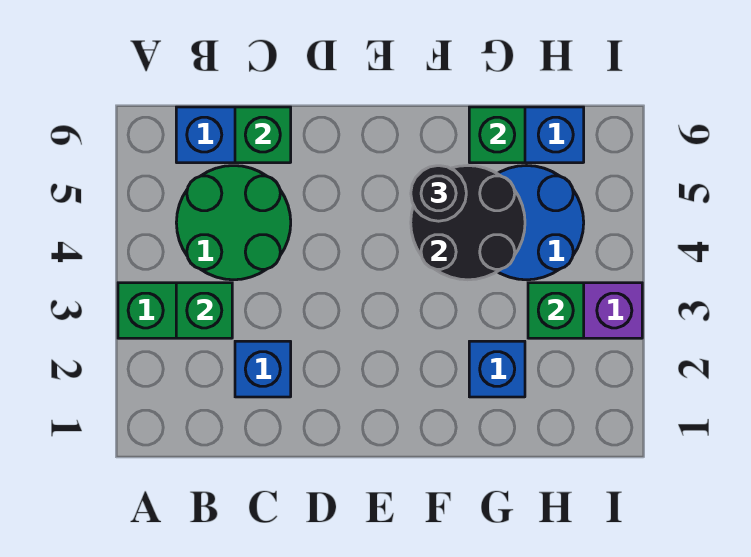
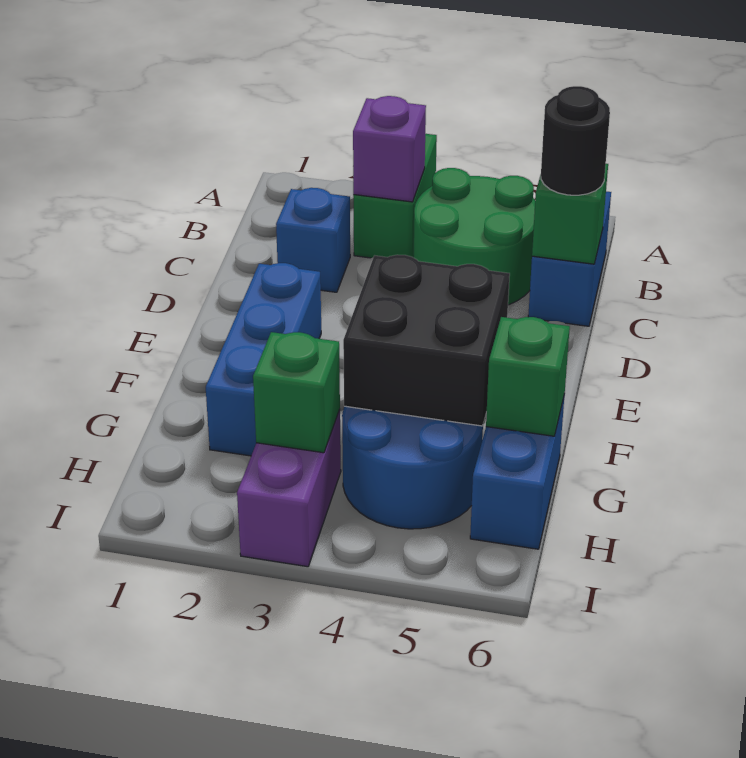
green brick B3 level 2 -> purple brick B3 level 2
black round brick F4:G5 level 2 -> black brick F4:G5 level 2
black round brick F5 level 3 -> black round brick C6 level 3
blue brick G2 level 1 -> blue brick E2:G2 level 1

